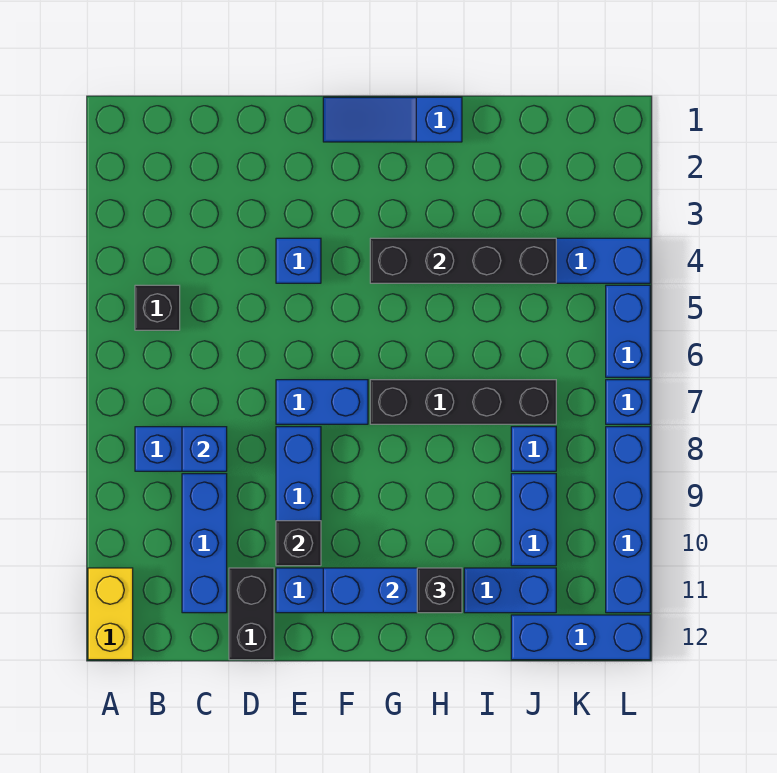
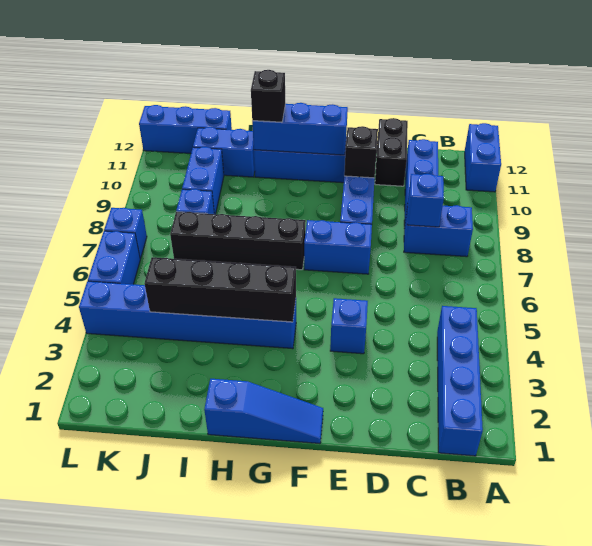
yellow brick A11:A12 level 1 -> blue brick A11:A12 level 1
black brick B5 level 1 -> none
blue brick L8:L11 level 1 -> blue brick B1:B4 level 1

